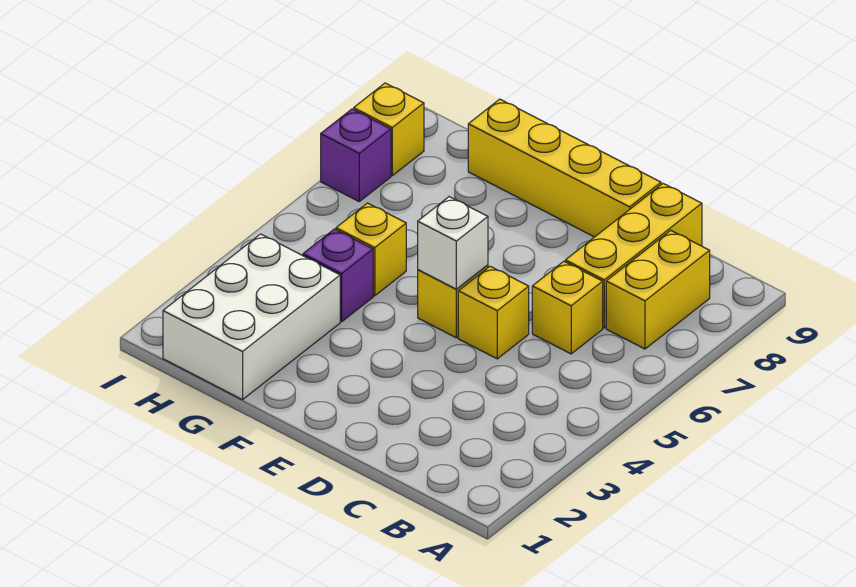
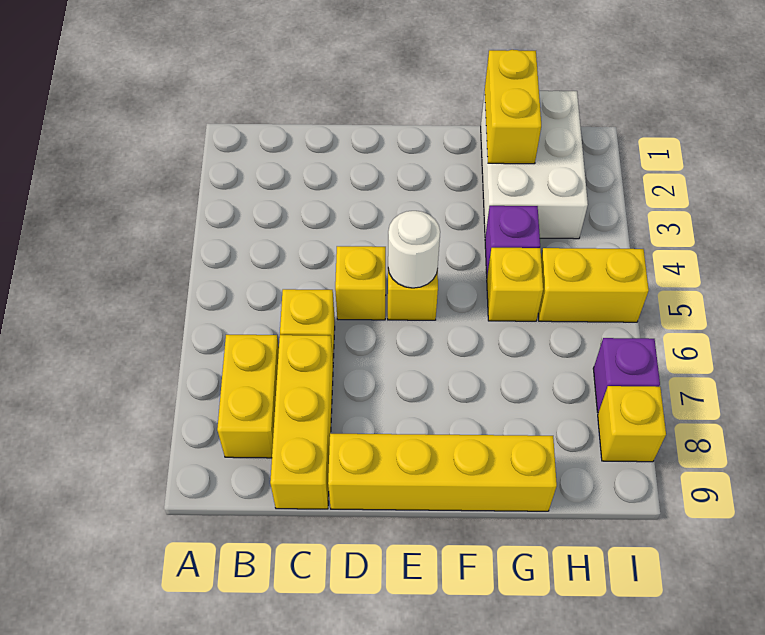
white brick E5 level 2 -> white round brick E5 level 2
none -> yellow brick G1:G2 level 2
none -> yellow brick H5:I5 level 1

